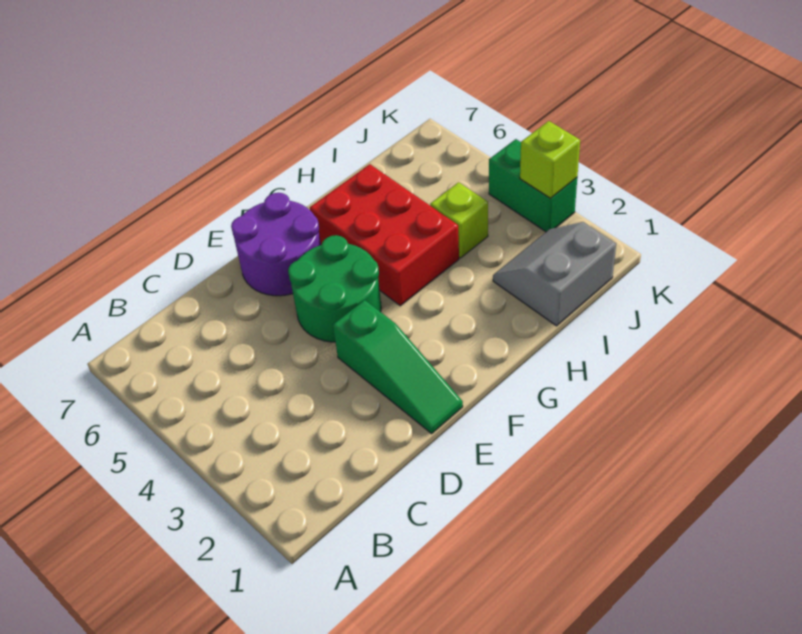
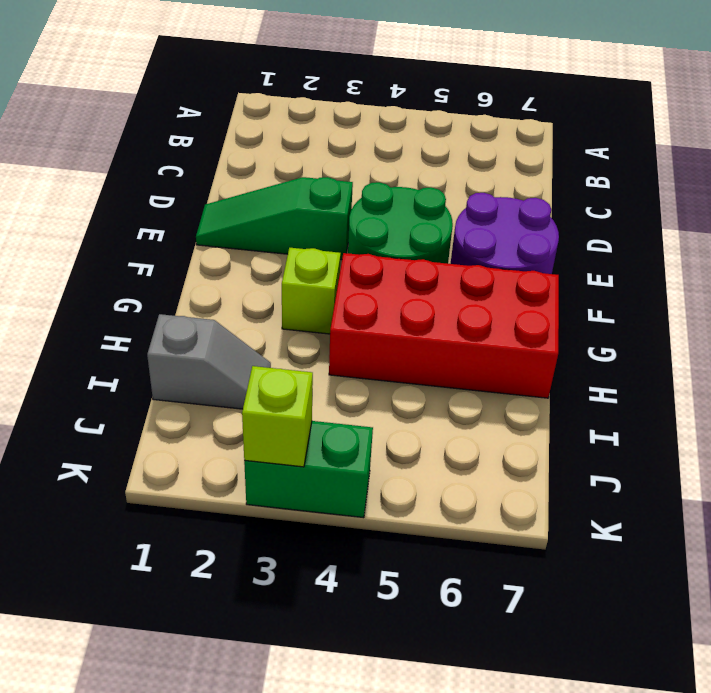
red brick G4:H6 level 1 -> red brick G4:H7 level 1
grey slope I1:J2 level 1 top 1 -> grey slope I1:I2 level 1 top 1
lime brick I4 level 1 -> lime brick G3 level 1

